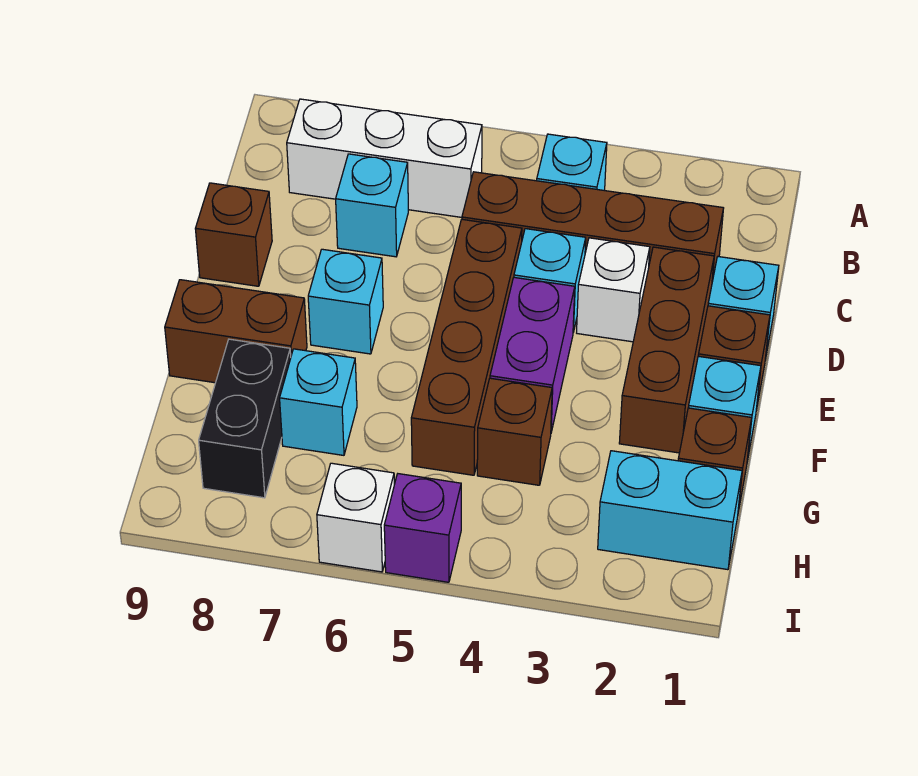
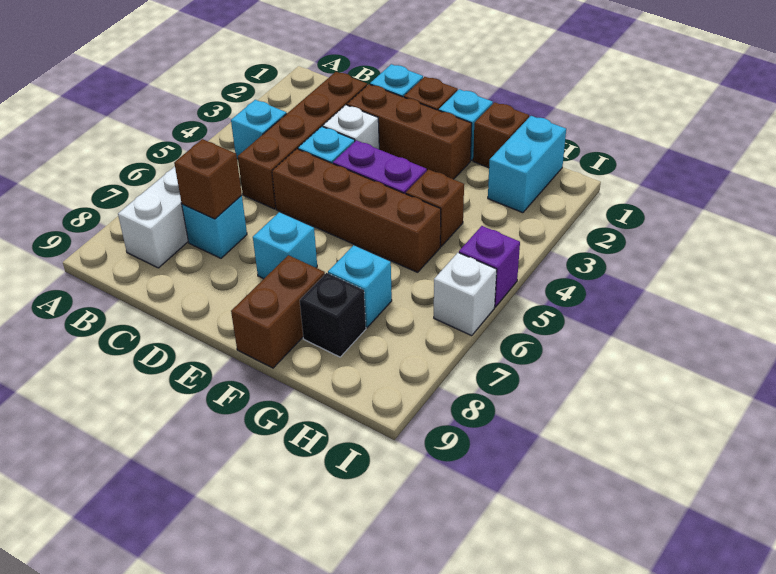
brown brick D9 level 1 -> brown brick C7 level 2
black brick G8:H8 level 1 -> black brick G8 level 1

